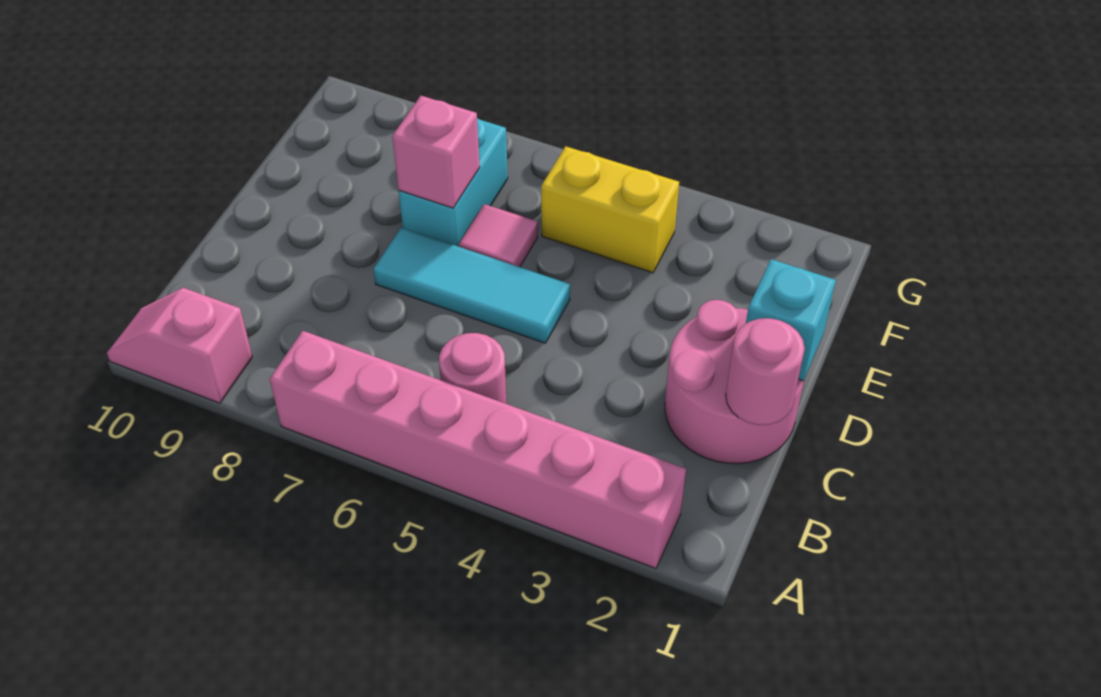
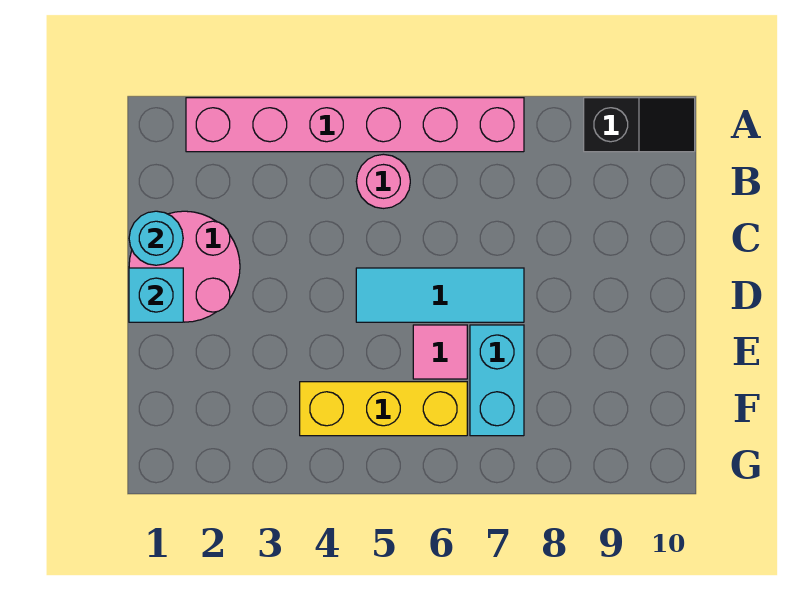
pink slope A9:A10 level 1 top 9 -> black slope A9:A10 level 1 top 9
pink round brick C1 level 2 -> cyan round brick C1 level 2
pink brick E7 level 2 -> none
yellow brick F4:F5 level 1 -> yellow brick F4:F6 level 1

